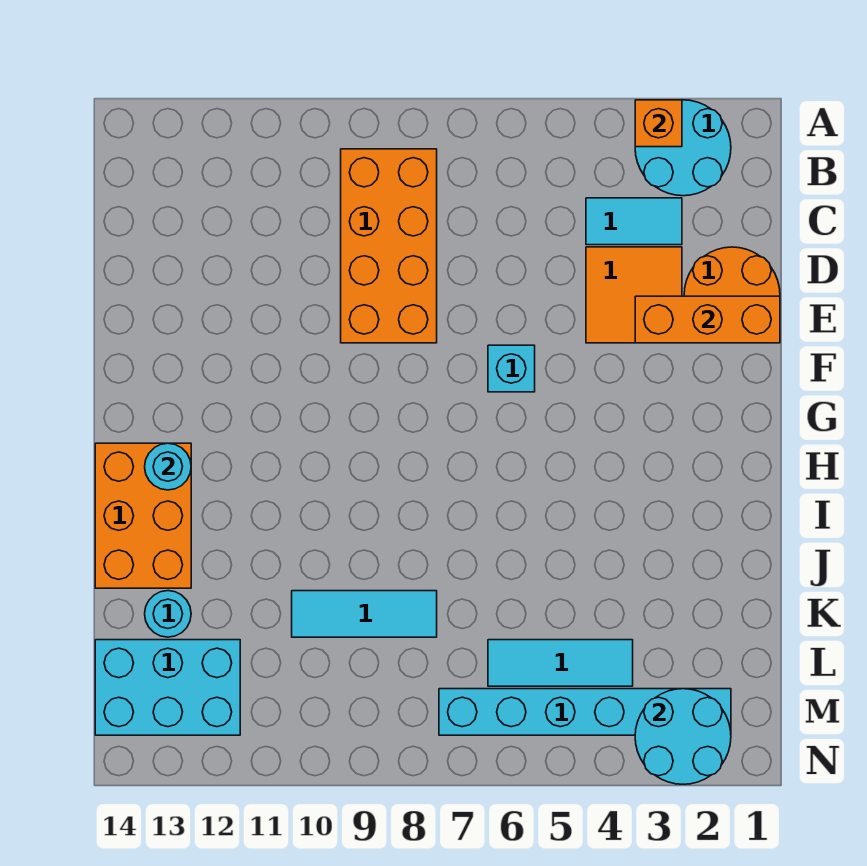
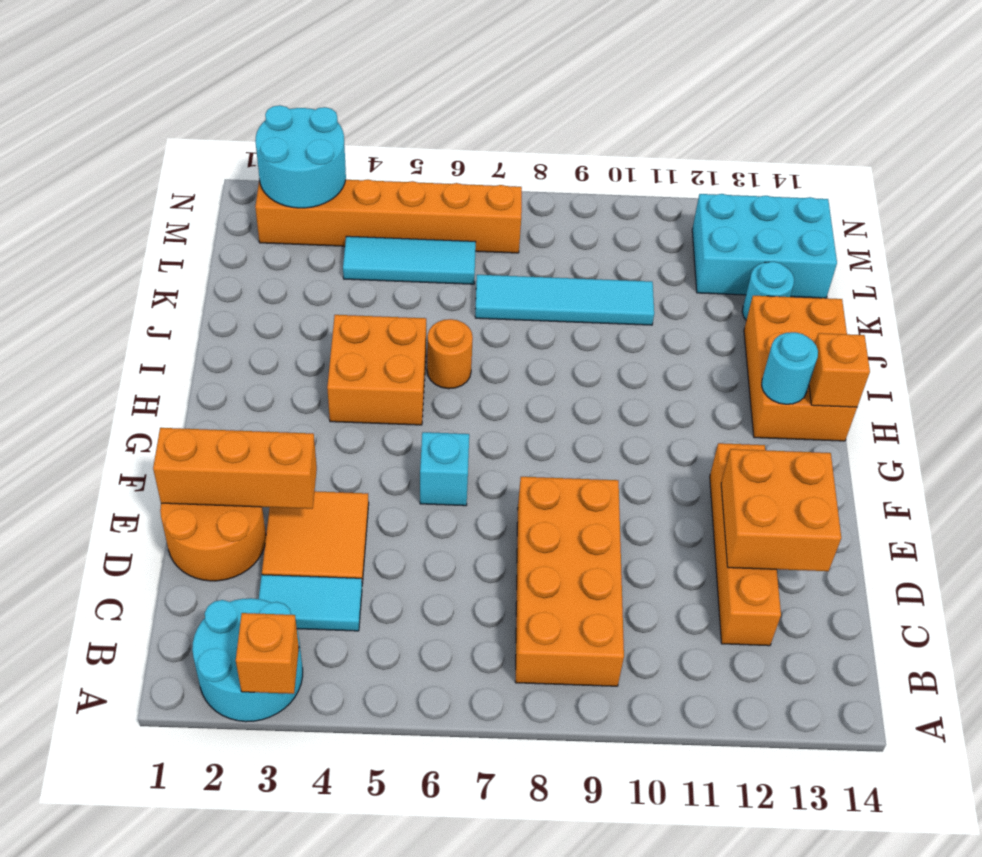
none -> orange brick C12:F12 level 1
none -> orange brick D12:E13 level 2
none -> orange brick H4:I5 level 1
none -> orange brick H14 level 2
none -> orange round brick I6 level 1
cyan tile K8:K10 level 1 -> cyan tile K7:K10 level 1
cyan brick M2:M7 level 1 -> orange brick M2:M7 level 1

